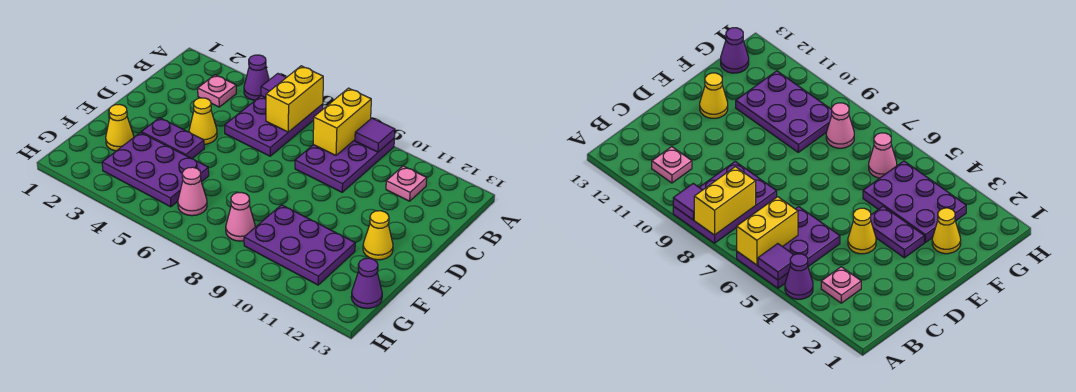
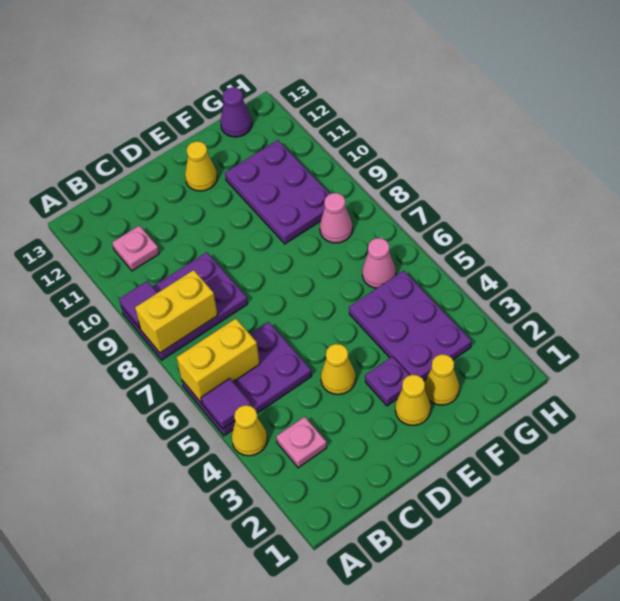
purple cone A4 level 1 -> yellow cone A4 level 1
none -> yellow cone E2 level 1
purple plate E3:E4 level 1 -> purple plate E3 level 1

